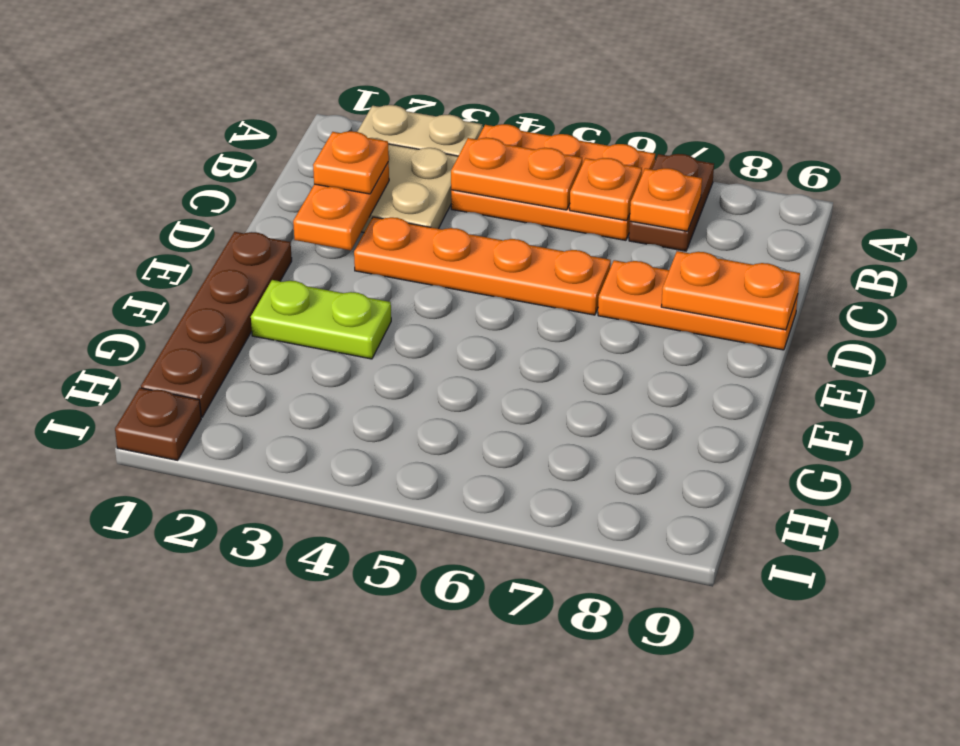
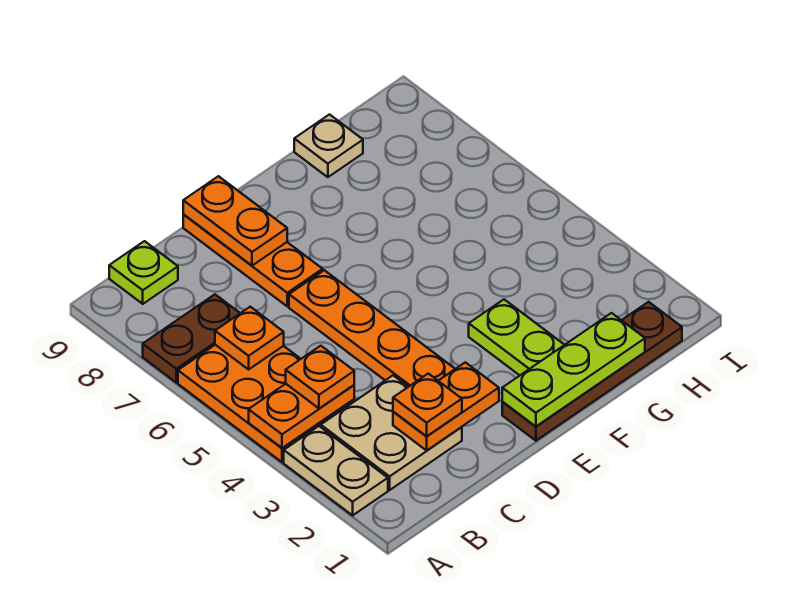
orange plate B4:B5 level 2 -> orange plate A4:B4 level 2
orange plate B7 level 2 -> orange plate B4 level 3
none -> lime plate B9 level 1
none -> lime plate E1:G1 level 2
none -> tan plate G9 level 1
brown plate I1 level 1 -> none

